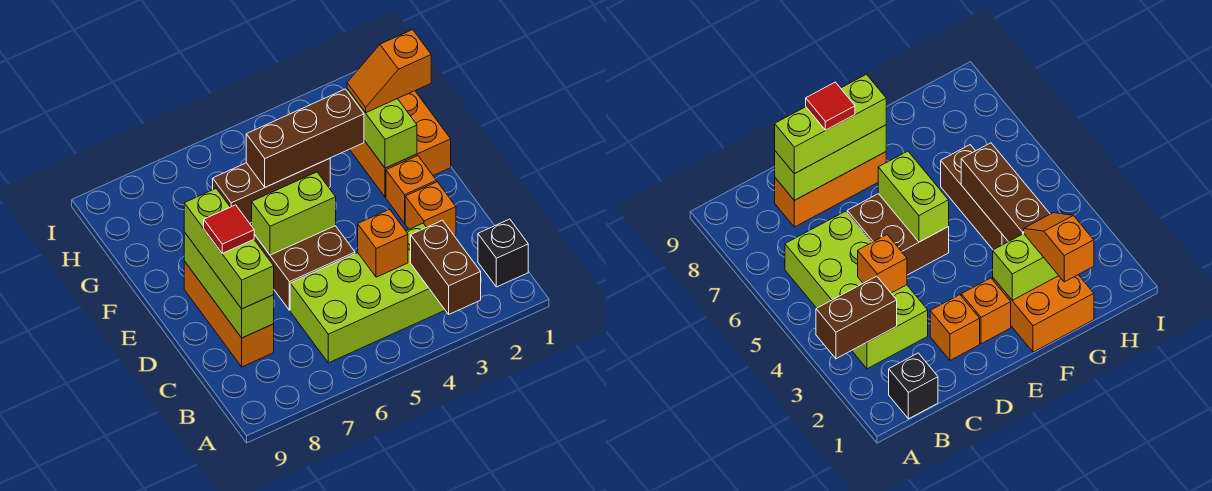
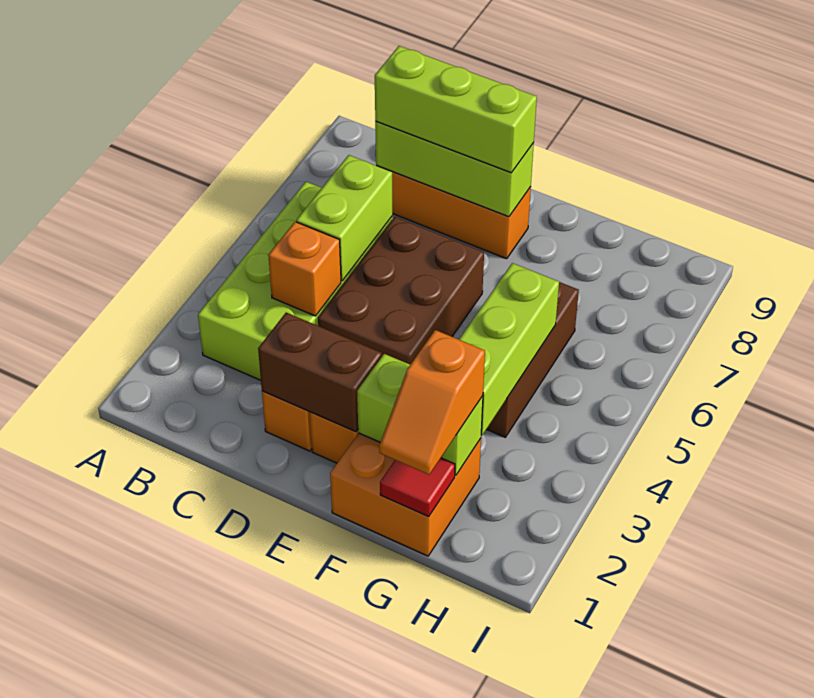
brown brick A3:B3 level 2 -> brown brick D2:E2 level 2
black brick B1 level 1 -> none
brown brick D5:E6 level 1 -> brown brick D4:E6 level 1
red tile D8 level 4 -> red tile G1 level 2
lime brick E5:E6 level 2 -> lime brick C5:C6 level 2
orange slope G1:G2 level 3 top 1 -> orange slope G1:G2 level 3 top 2
brown brick G3:G5 level 2 -> lime brick G3:G5 level 2

